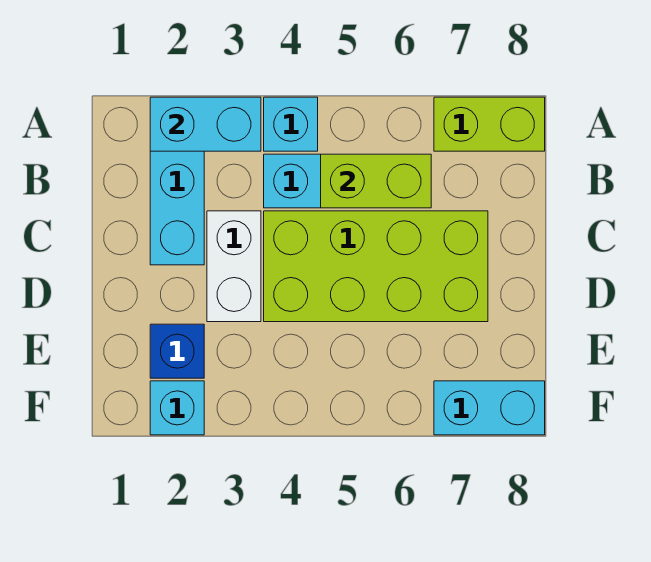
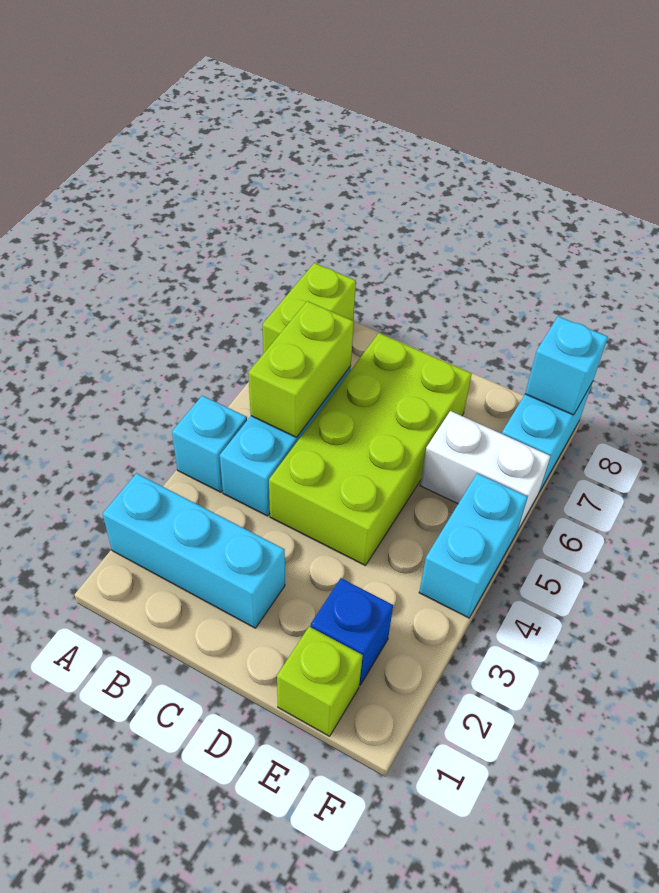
cyan brick A2:A3 level 2 -> cyan brick F4:F5 level 1
white brick C3:D3 level 1 -> white brick E6:F6 level 1
none -> lime brick E1 level 1
cyan brick F2 level 1 -> cyan brick F8 level 2

